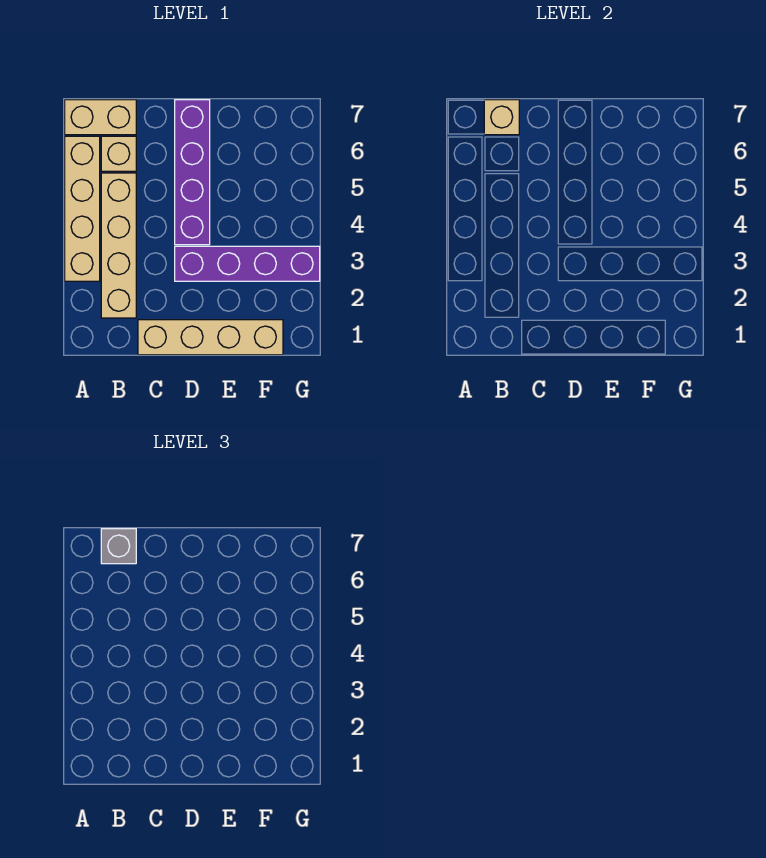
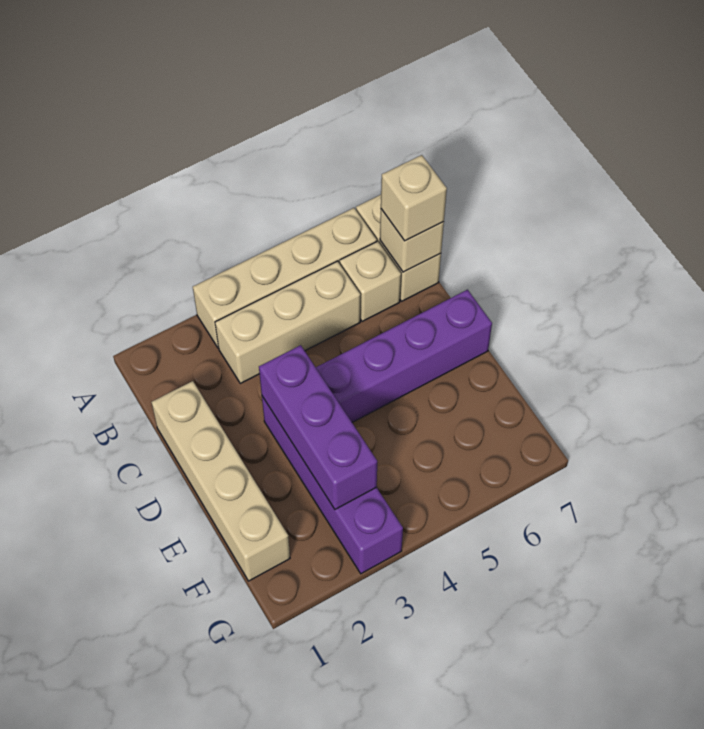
tan brick B2:B5 level 1 -> tan brick B3:B5 level 1
grey brick B7 level 3 -> tan brick B7 level 3
none -> purple brick D3:F3 level 2

